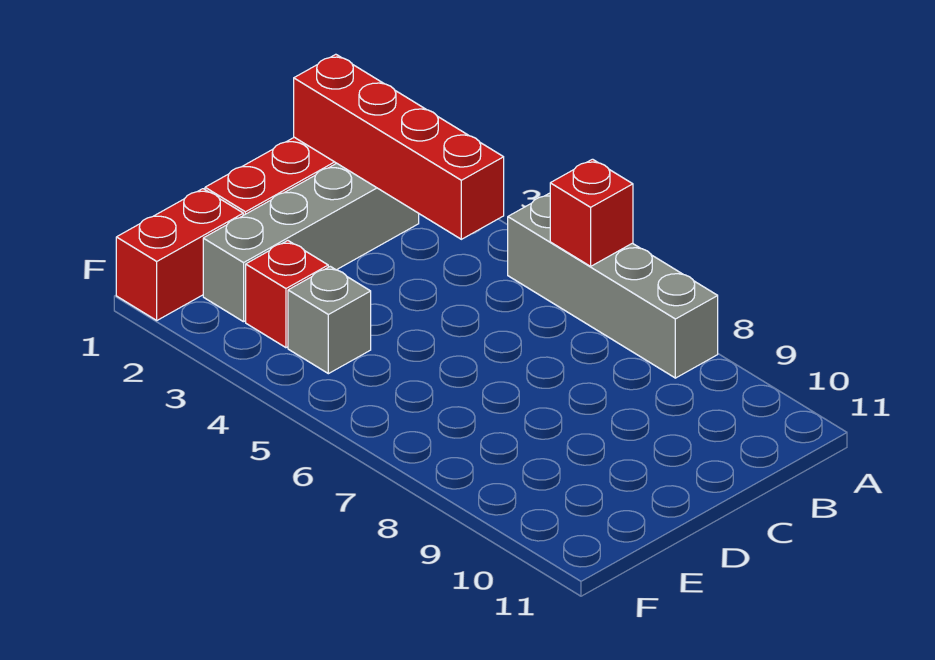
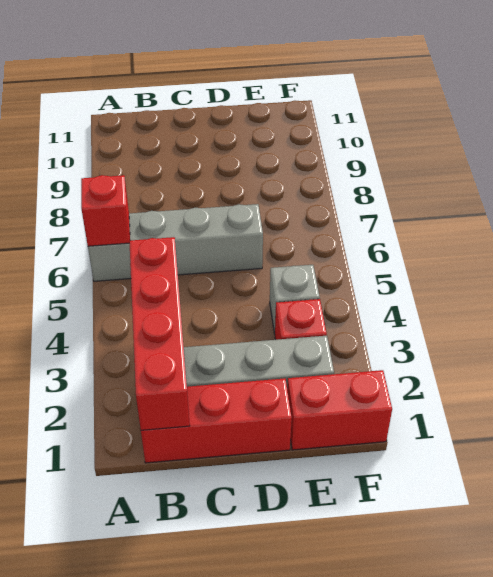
grey brick A5:A8 level 1 -> grey brick A6:D6 level 1

